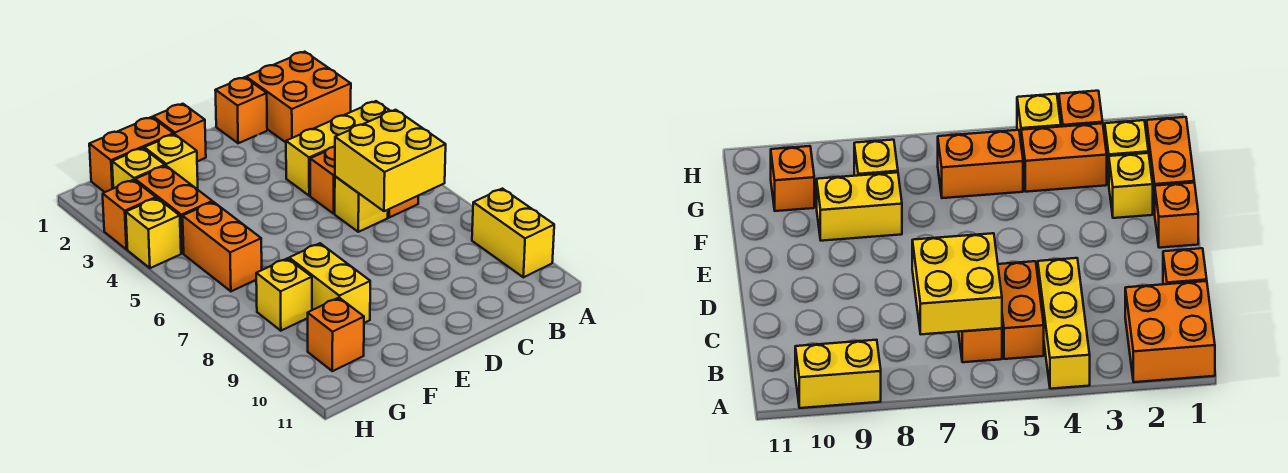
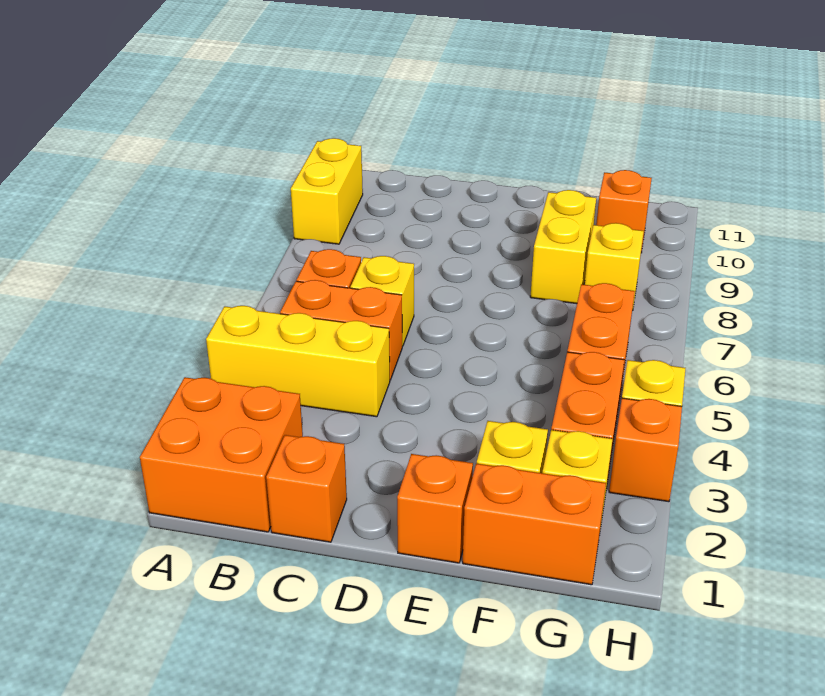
yellow brick B6:C7 level 2 -> none

